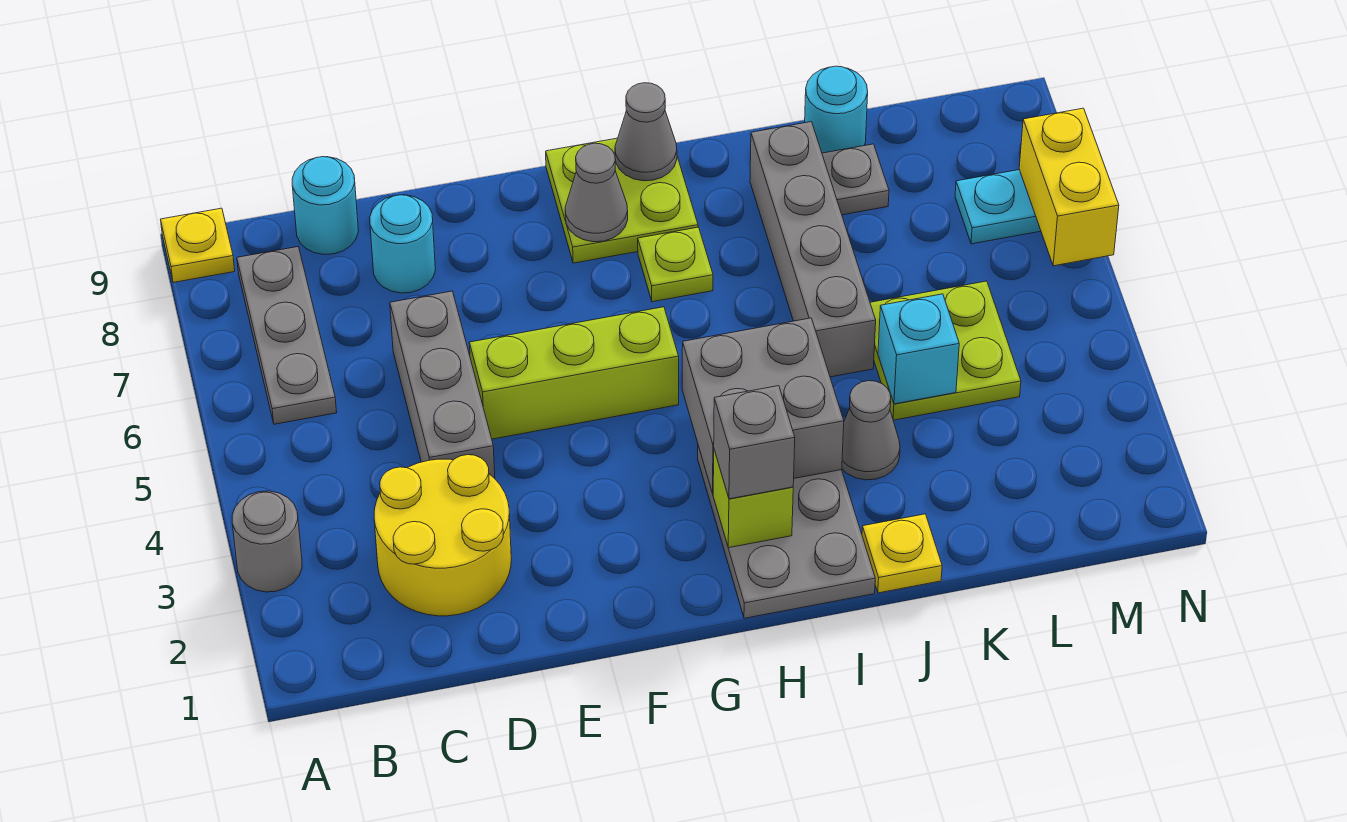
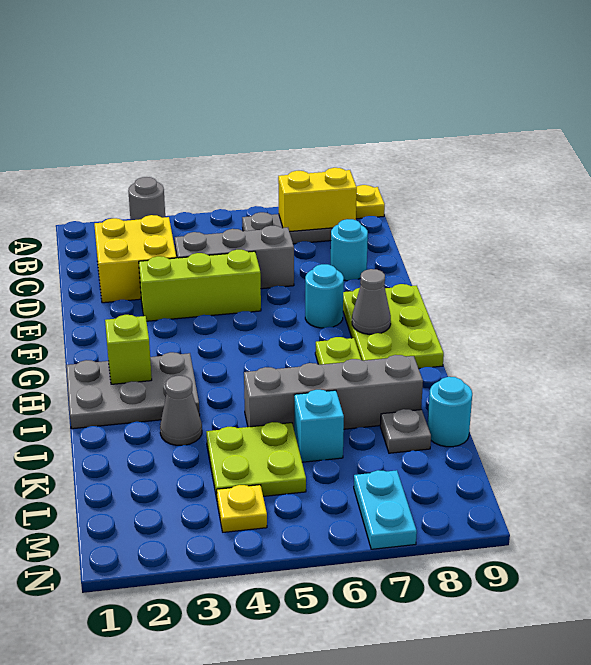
yellow round brick C2:D3 level 1 -> yellow brick C2:D3 level 1
cyan round brick C9 level 1 -> cyan round brick F7 level 1
lime brick E5:G5 level 1 -> lime brick E3:E5 level 1
lime plate G8:H9 level 1 -> lime plate F8:H9 level 1
grey brick H2 level 3 -> none
grey brick H3:I4 level 2 -> none
grey cone H9 level 2 -> none
yellow plate J1 level 1 -> yellow plate M4 level 1
cyan brick K4 level 2 -> cyan brick K6 level 1
yellow brick N6:N7 level 2 -> yellow brick B7:B8 level 2

